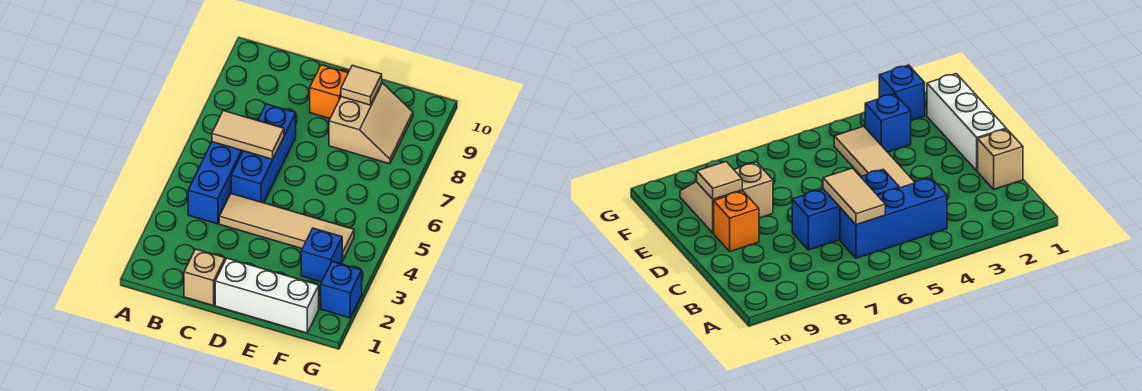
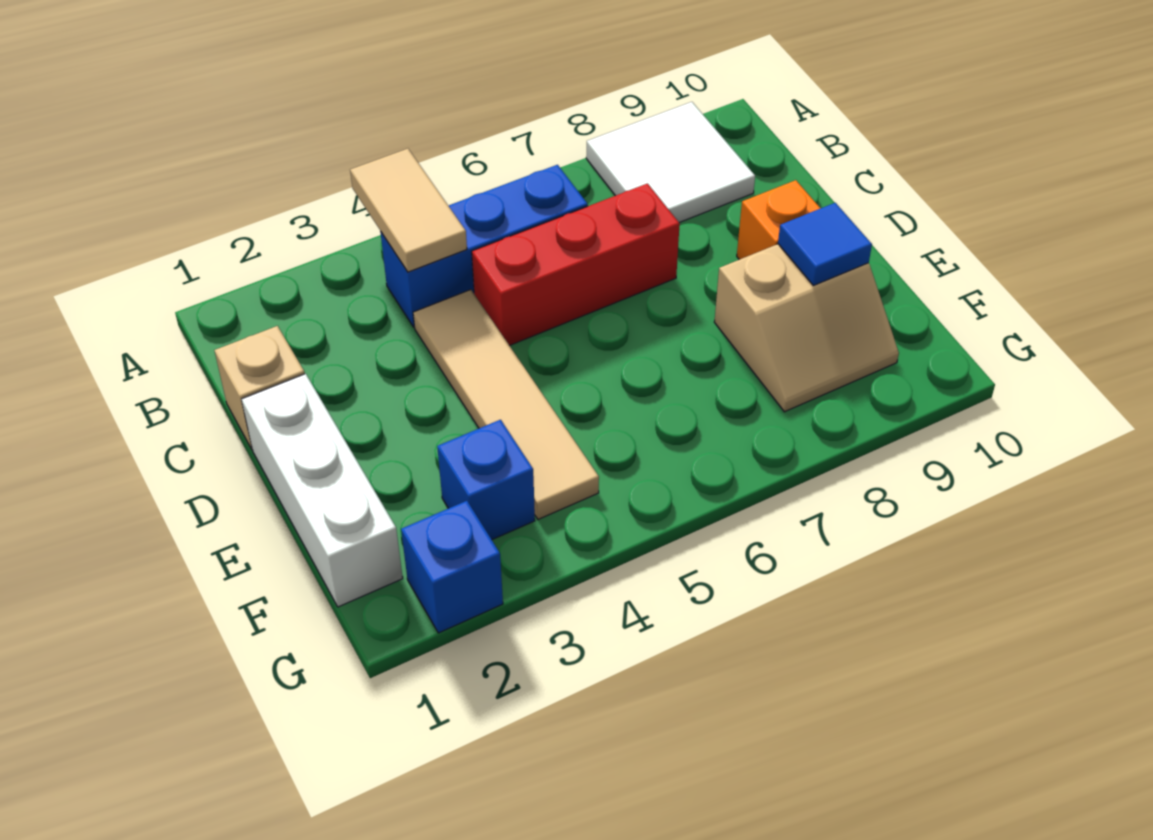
none -> white tile A8:B9 level 1
tan tile B6:C6 level 2 -> tan tile A4:B4 level 2
blue brick C5:C7 level 1 -> red brick C5:C7 level 1
tan tile E9 level 2 -> blue tile E9 level 2

